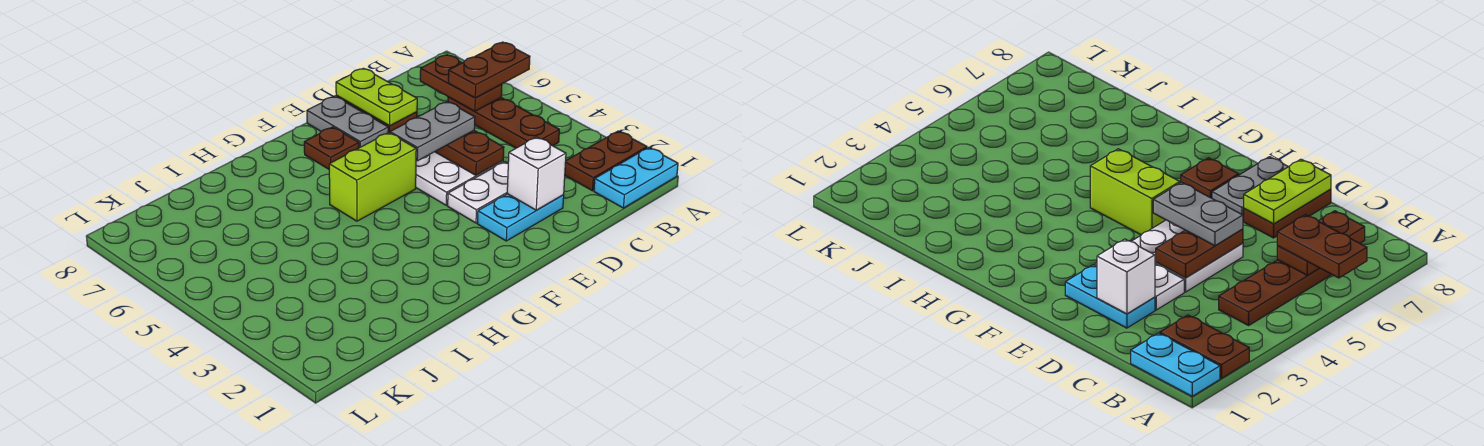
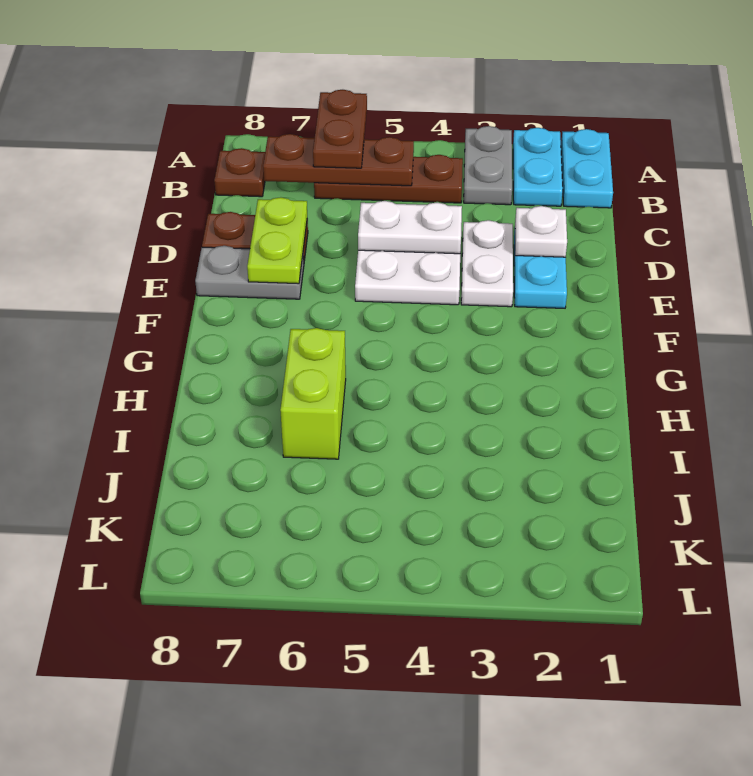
brown plate A2:B2 level 1 -> cyan plate A2:B2 level 1
brown plate B6:B7 level 2 -> brown plate B5:B7 level 2
white brick D2 level 2 -> white plate D2 level 2
brown plate D4:D5 level 2 -> white plate D4:D5 level 2
grey plate D5:E5 level 3 -> grey plate A3:B3 level 1
lime plate D7:D8 level 2 -> lime plate D7:E7 level 2
lime brick F5:G5 level 1 -> lime brick H6:I6 level 1
brown plate F7 level 1 -> brown plate B8 level 1

